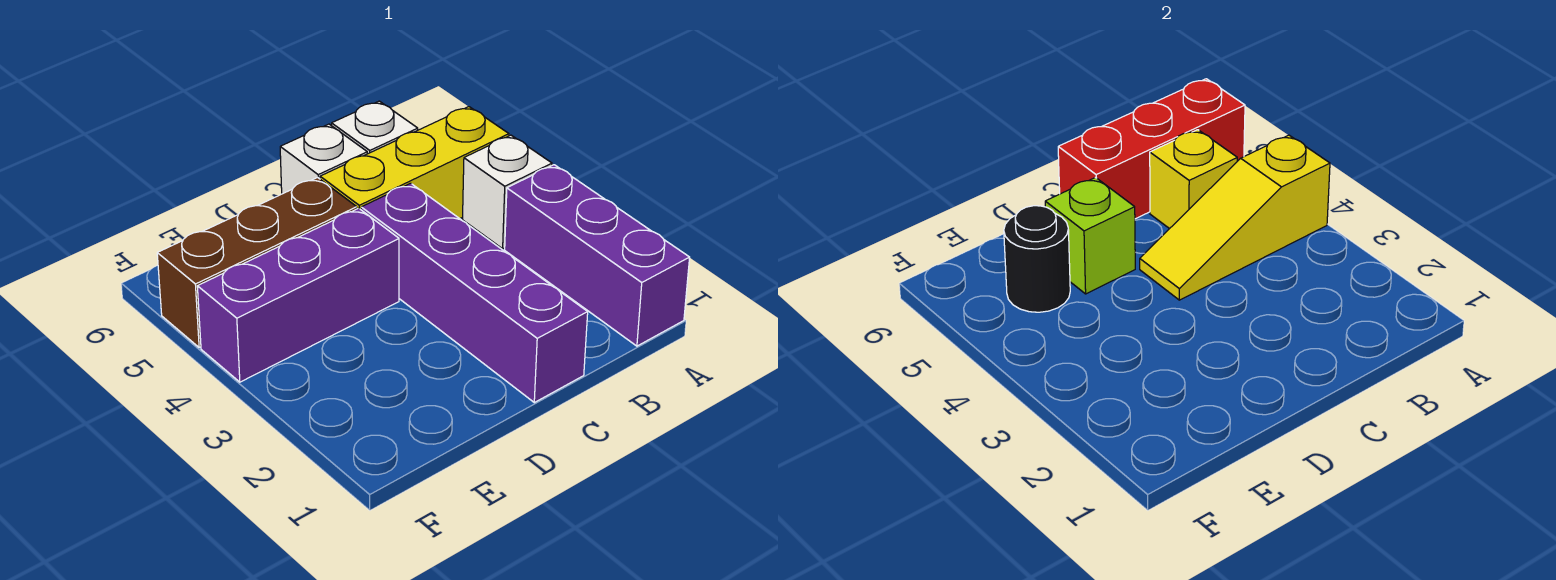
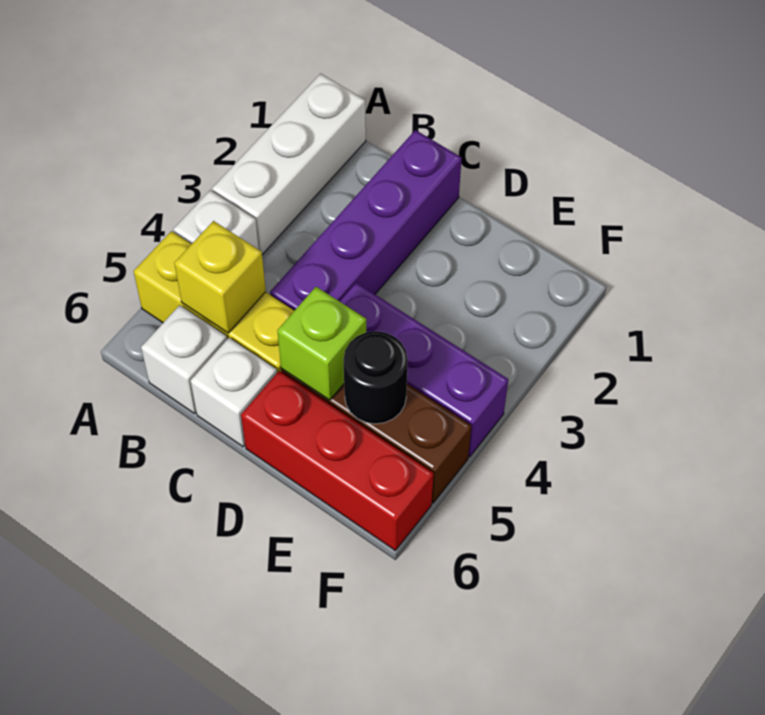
purple brick A1:A3 level 1 -> white brick A1:A3 level 1
yellow slope A4:C4 level 2 top A -> none
red brick A6:C6 level 2 -> red brick D6:F6 level 1

